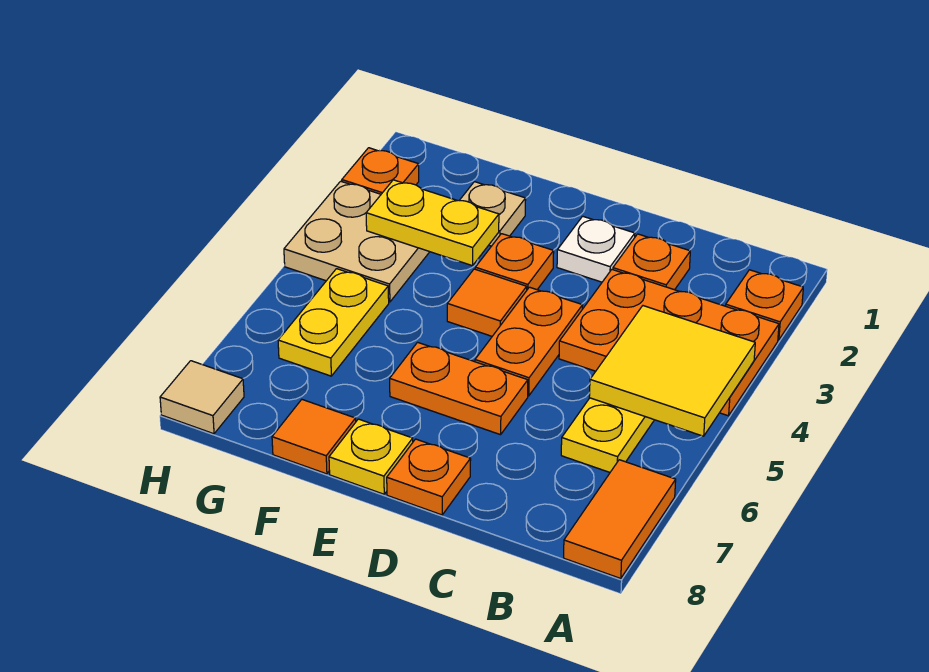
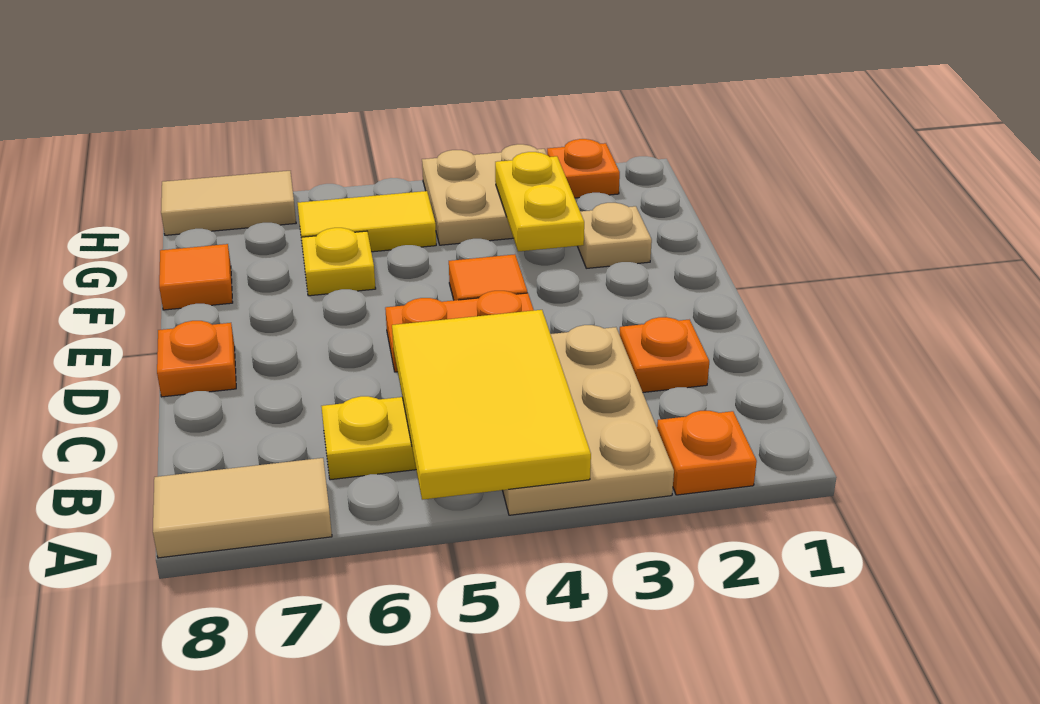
orange plate A3:C4 level 1 -> tan plate A3:C4 level 1
yellow tile A4:B5 level 2 -> yellow tile A4:C5 level 2
orange tile A7:A8 level 1 -> tan tile A7:A8 level 1
white plate D2 level 1 -> none
orange plate D6:E6 level 1 -> none
orange plate E3 level 1 -> none
yellow plate E8 level 1 -> yellow plate F6 level 1
yellow plate G5:G6 level 1 -> yellow tile G5:G6 level 1
tan tile H8 level 1 -> tan tile H7:H8 level 1

